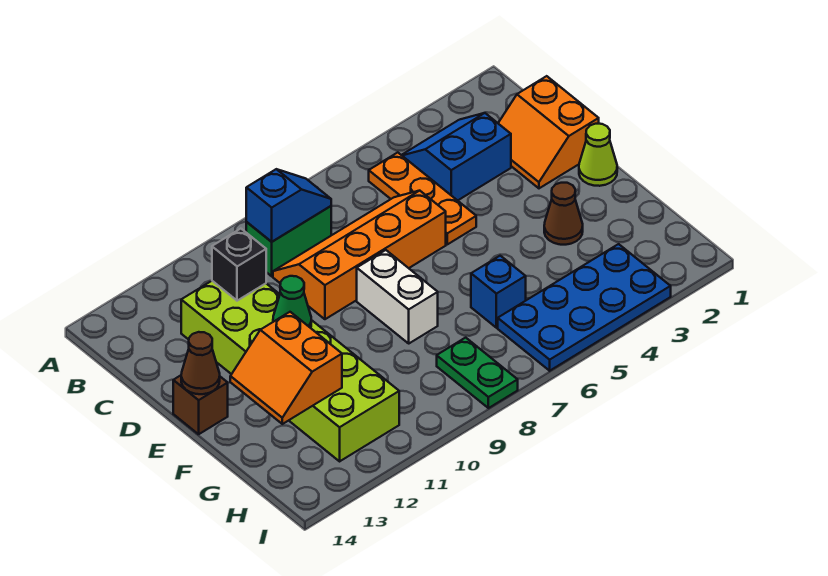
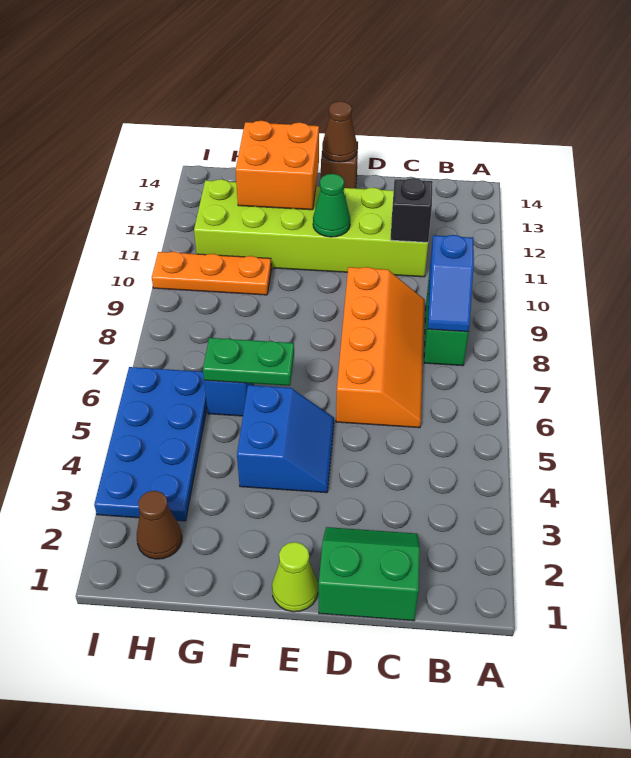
blue slope B3:C4 level 1 top C -> blue slope E4:F5 level 1 top F
orange plate B5:D5 level 1 -> orange plate G10:I10 level 1
orange slope C1:D2 level 1 top 1 -> green slope C1:D2 level 1 top 1
white brick E8:F8 level 1 -> none
brown cone F3 level 1 -> brown cone H2 level 1
orange slope F12:G13 level 2 top 12 -> orange brick F12:G13 level 2
green plate H8:I8 level 1 -> green plate F6:G6 level 2

